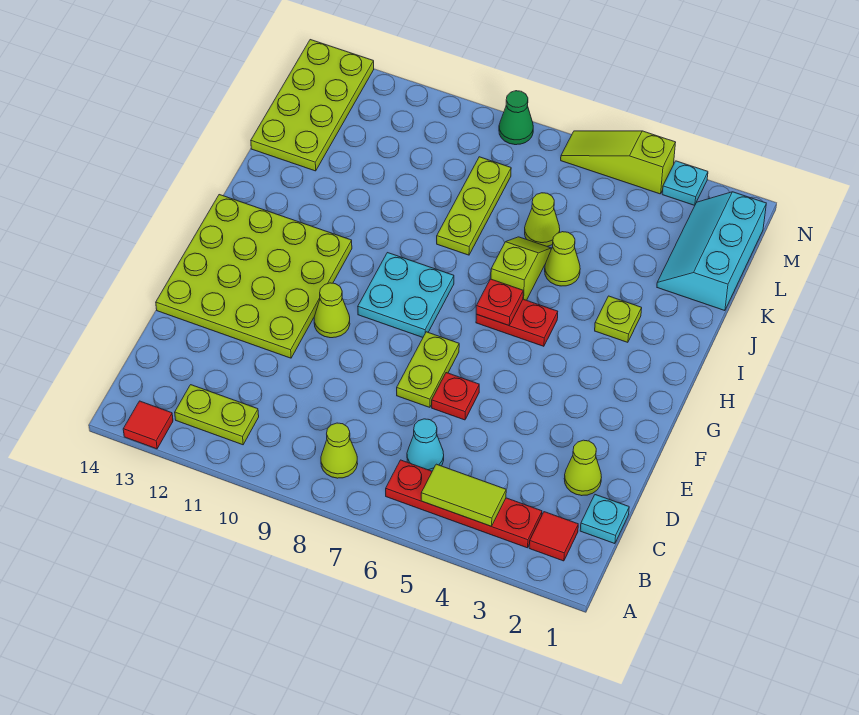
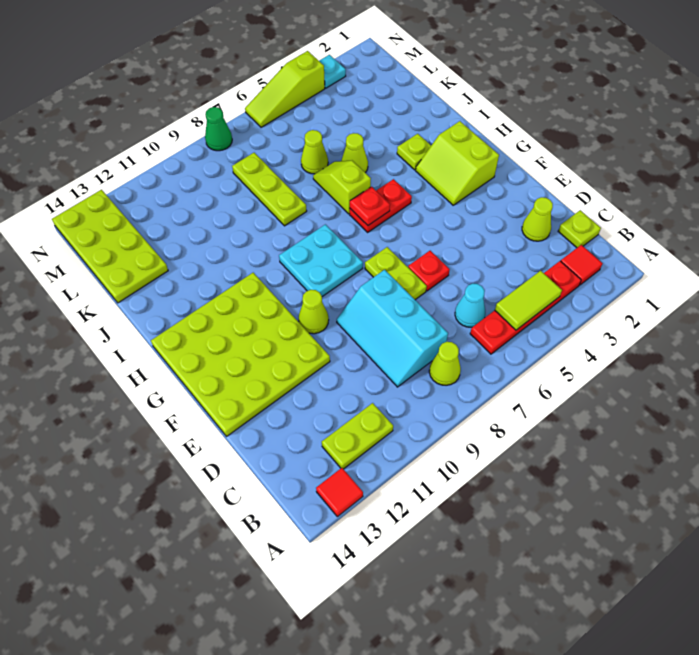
cyan plate C1 level 1 -> lime plate C1 level 1
none -> lime slope G2:H3 level 1 top 2
cyan slope K1:M2 level 1 top 1 -> cyan slope C8:E9 level 1 top 8

